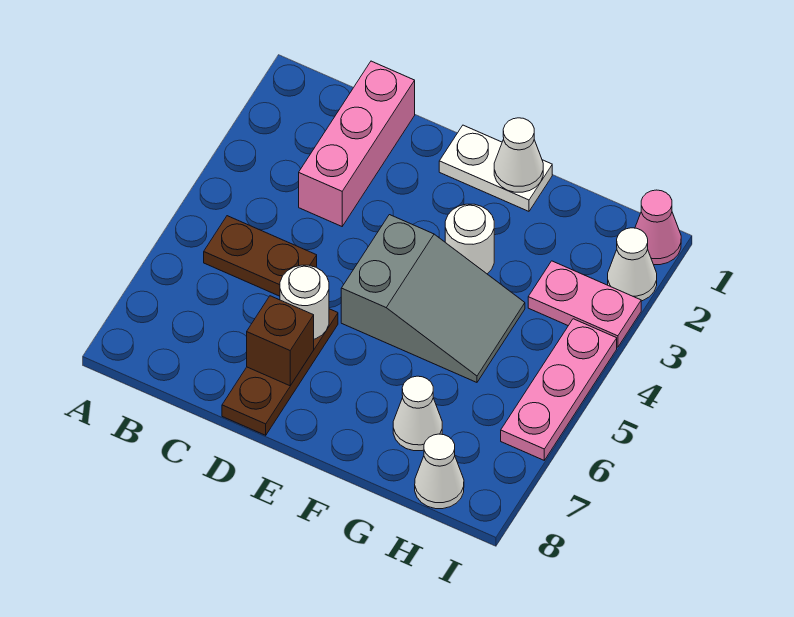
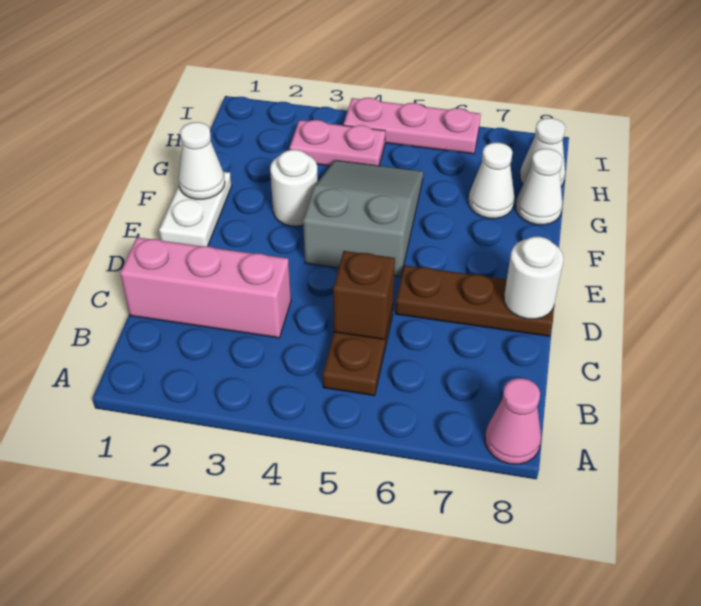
white round brick D6 level 2 -> white round brick D8 level 2
brown brick D7 level 2 -> brown brick C5 level 2
pink plate H3:I3 level 1 -> pink plate H3:H4 level 1
pink cone I1 level 1 -> pink cone A8 level 1
white cone I2 level 1 -> white cone G8 level 1

